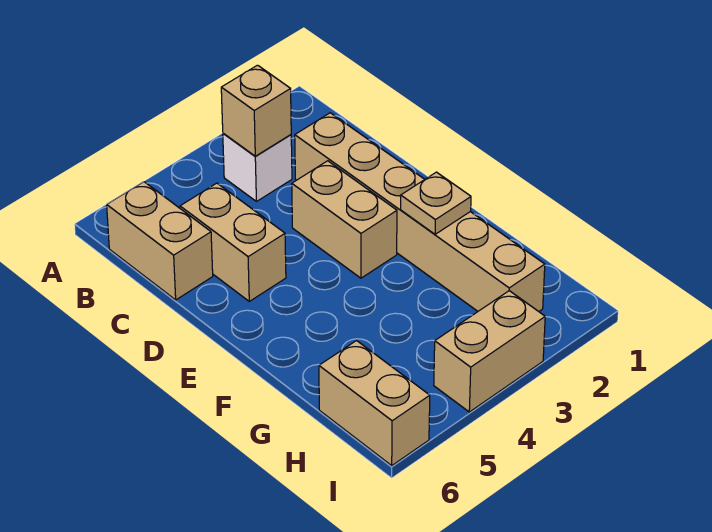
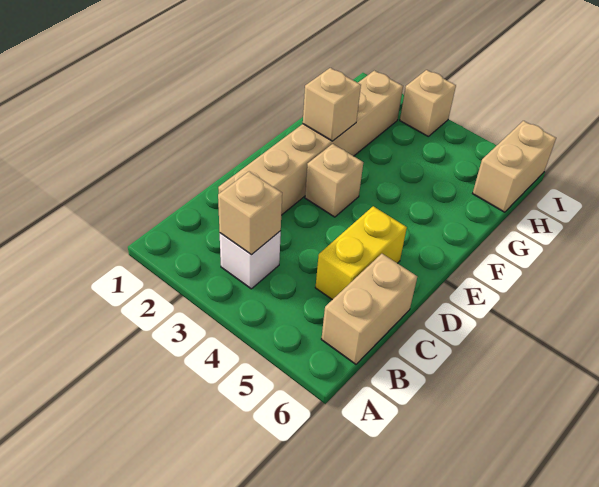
tan brick C5:D5 level 1 -> yellow brick C5:D5 level 1
tan brick D3:E3 level 1 -> tan brick E3 level 1
tan plate F2 level 2 -> tan brick F2 level 2
tan brick I3:I4 level 1 -> tan brick I3 level 1

